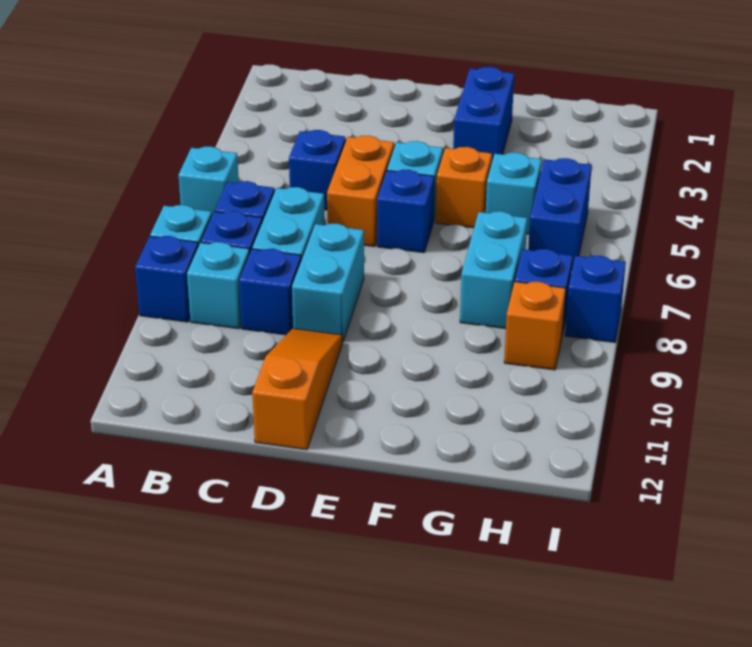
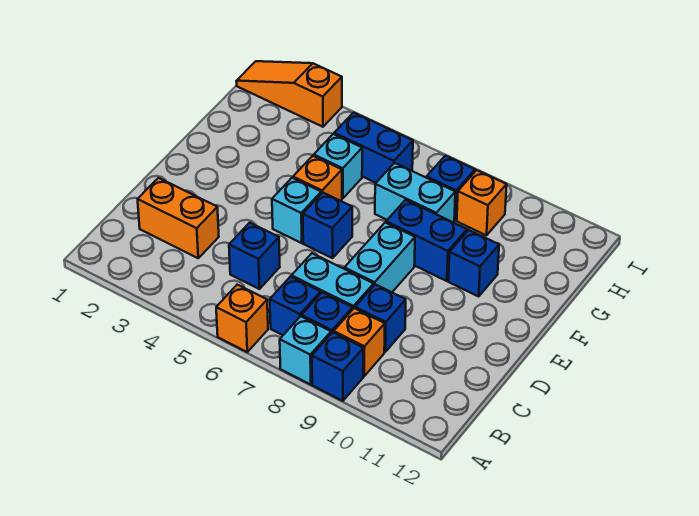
cyan brick A6 level 1 -> orange brick A6 level 1
cyan brick B9 level 1 -> orange brick B9 level 1
orange brick D5:D6 level 1 -> orange brick C2:C3 level 1
cyan brick D8:D9 level 1 -> cyan brick D8:E8 level 1
orange slope D10:D12 level 1 top 12 -> orange slope I1:I3 level 1 top 3
blue brick F2:F3 level 1 -> blue brick F8:F9 level 1
blue brick I8 level 1 -> blue brick F10 level 1

